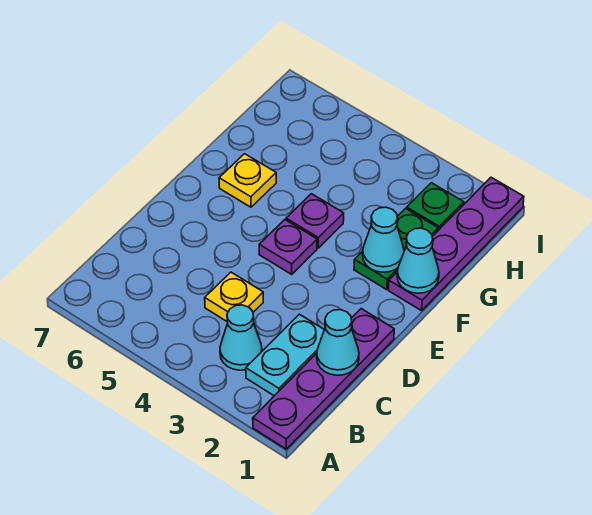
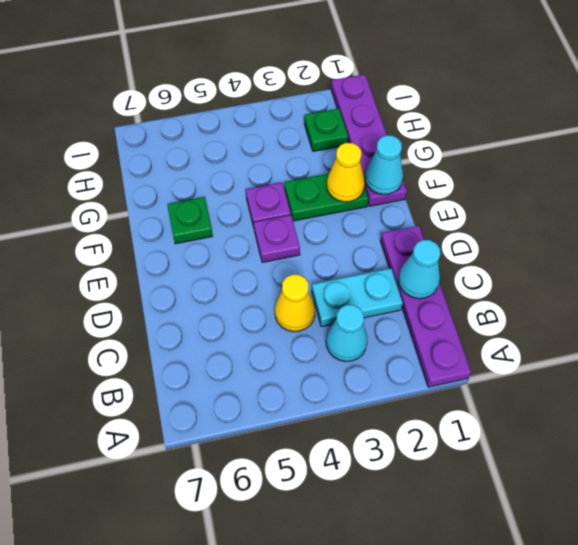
cyan plate B2:C2 level 1 -> cyan plate C2:C3 level 1
yellow plate C4 level 1 -> yellow cone C4 level 1
green plate F2:G2 level 1 -> green plate F2:F3 level 1
cyan cone F2 level 2 -> yellow cone F2 level 2
yellow plate F6 level 1 -> green plate F6 level 1

